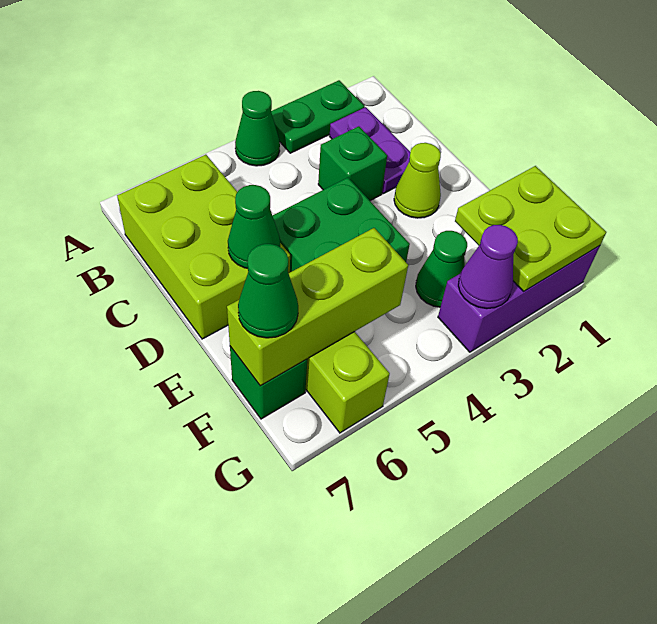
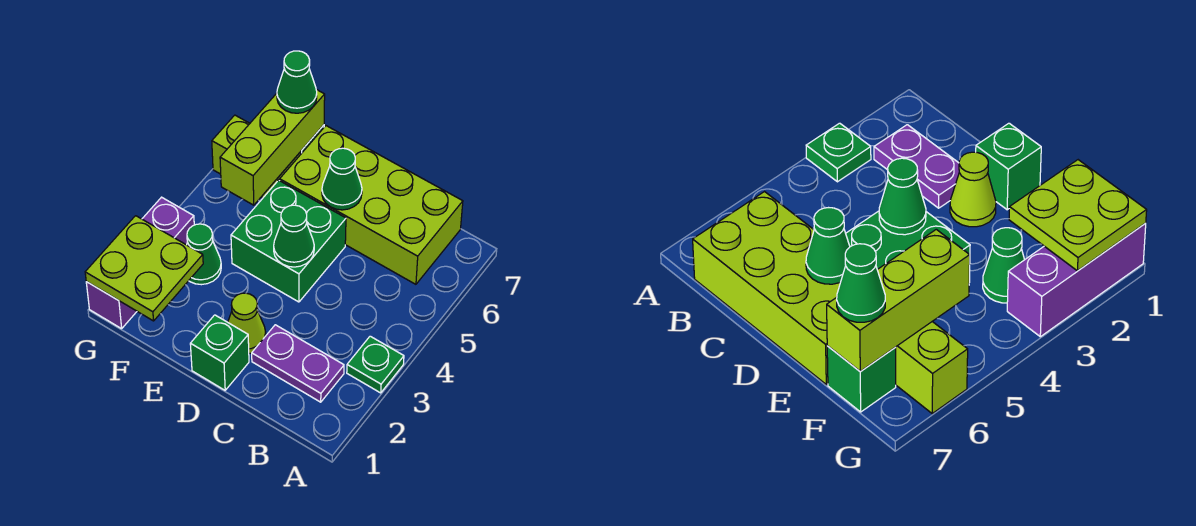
green plate A2:A3 level 1 -> green plate A3 level 1
green cone A4 level 1 -> green cone D4 level 2
lime brick B6:D7 level 1 -> lime brick B6:E7 level 1
green brick C3 level 1 -> green brick D1 level 1
purple cone G3 level 2 -> none

